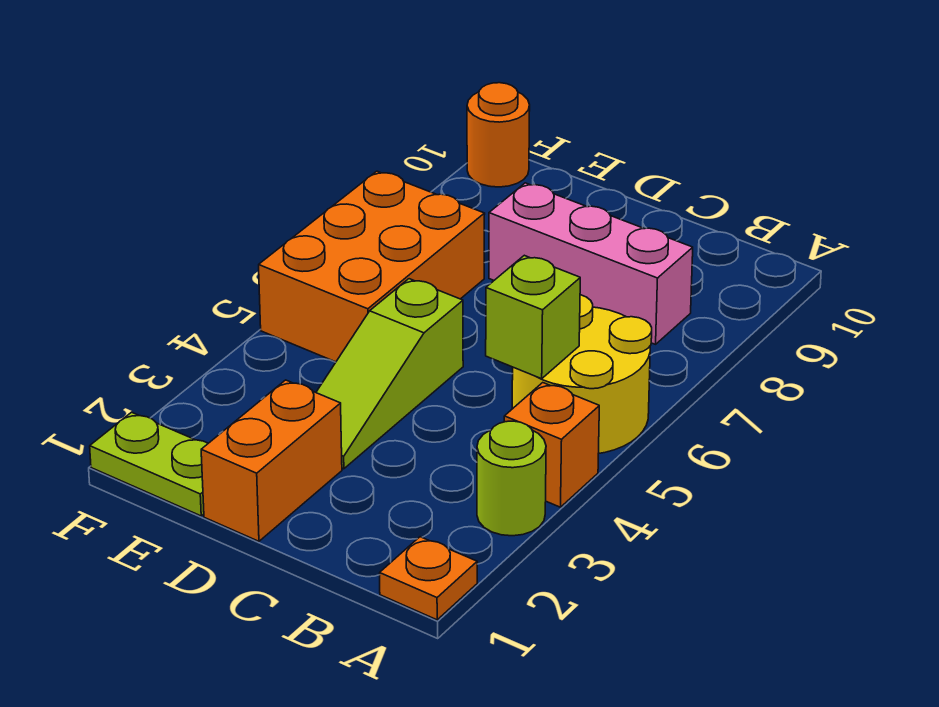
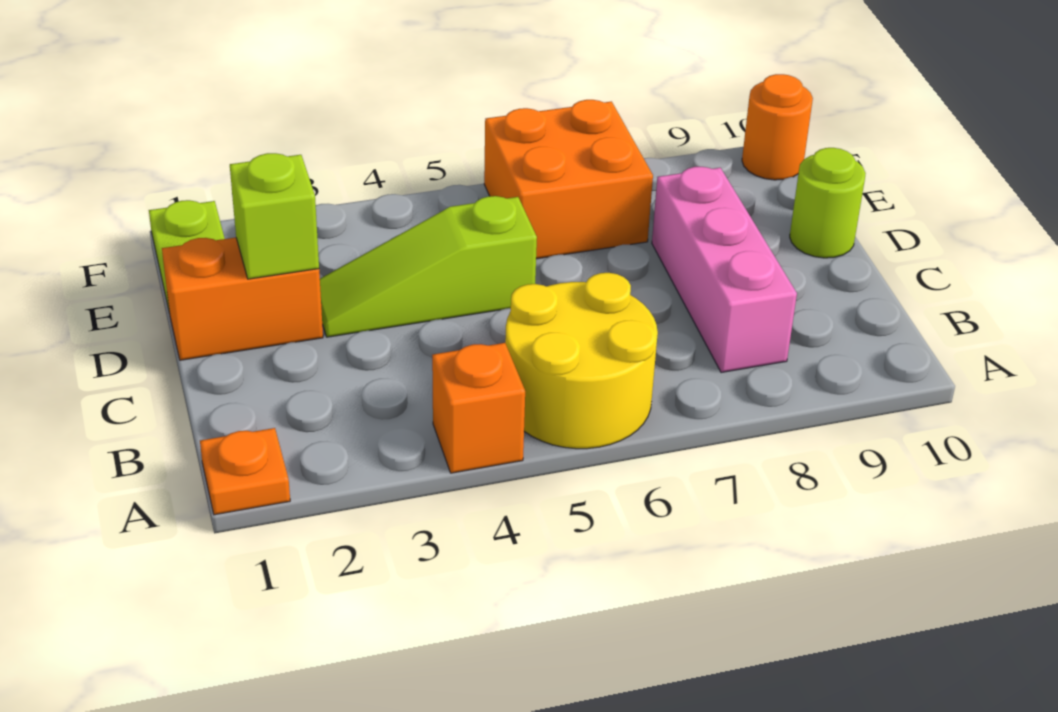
lime round brick A3 level 1 -> lime round brick D10 level 1
lime brick B5 level 2 -> lime brick D2 level 2
orange brick E5:F7 level 1 -> orange brick E6:F7 level 1

